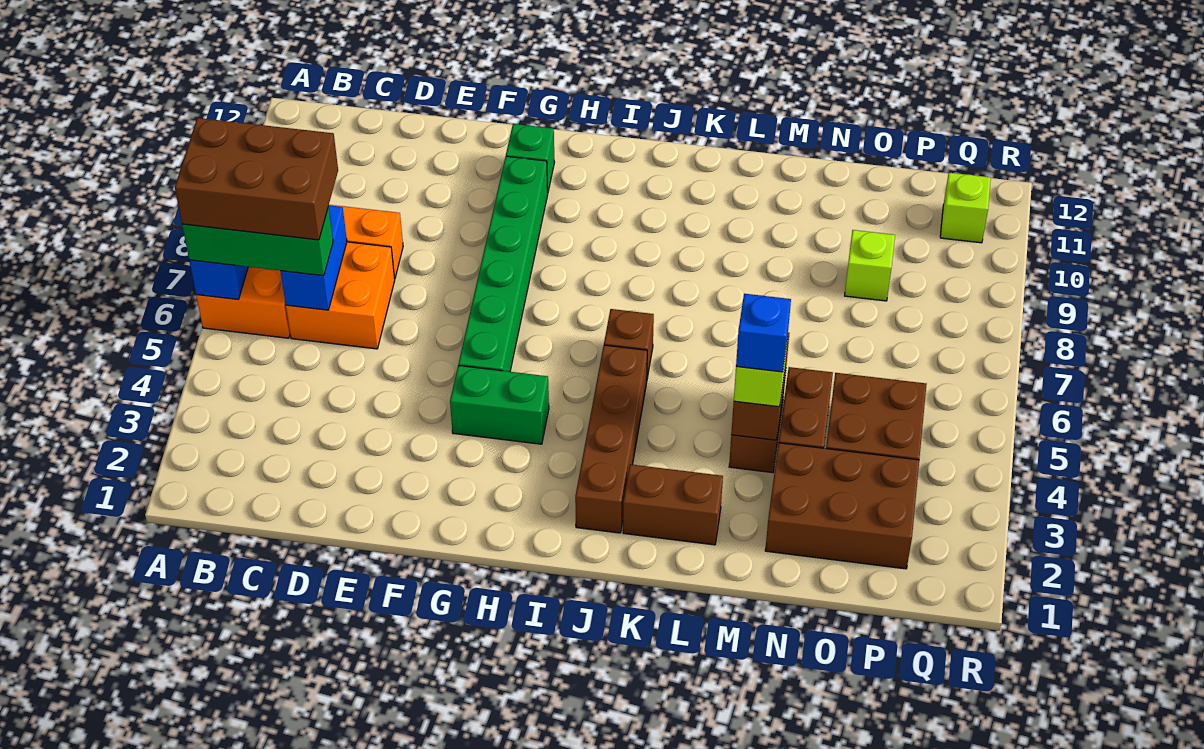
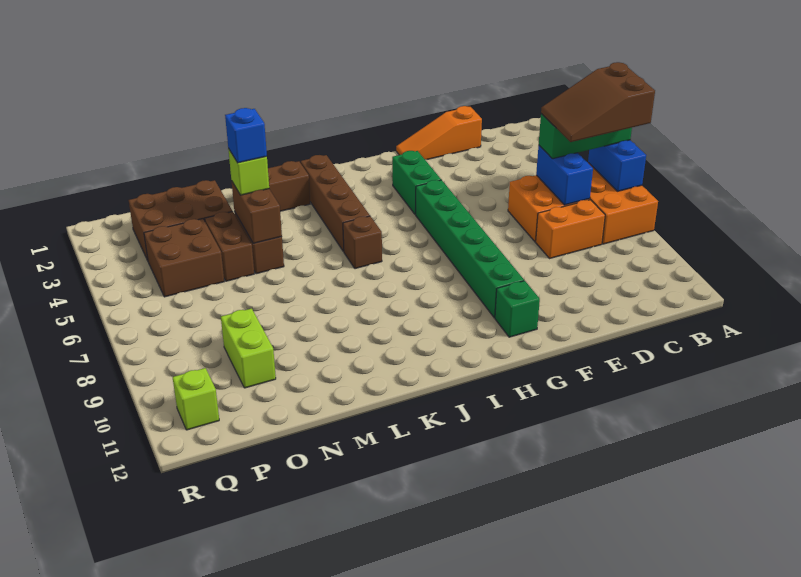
brown brick A6:C7 level 4 -> brown slope A6:C7 level 4 top A
none -> orange slope D1:F1 level 1 top D
green brick G4:H4 level 1 -> green brick G3:G4 level 1
lime brick O9 level 1 -> lime brick O9:O10 level 1

